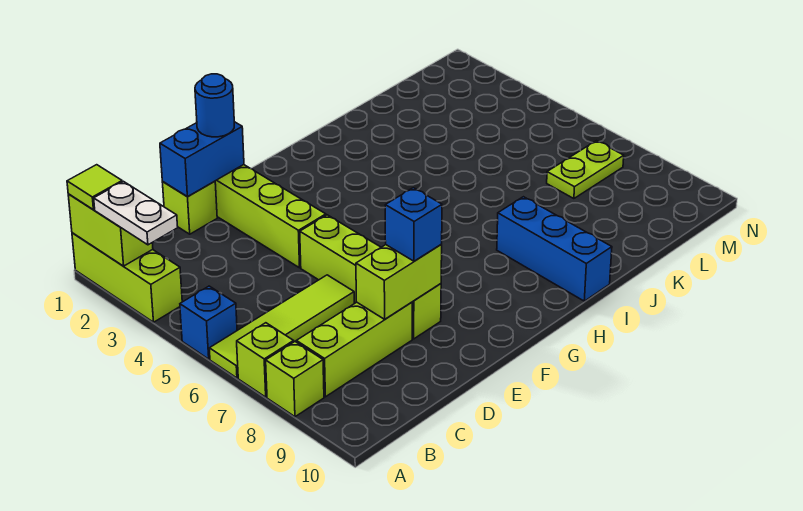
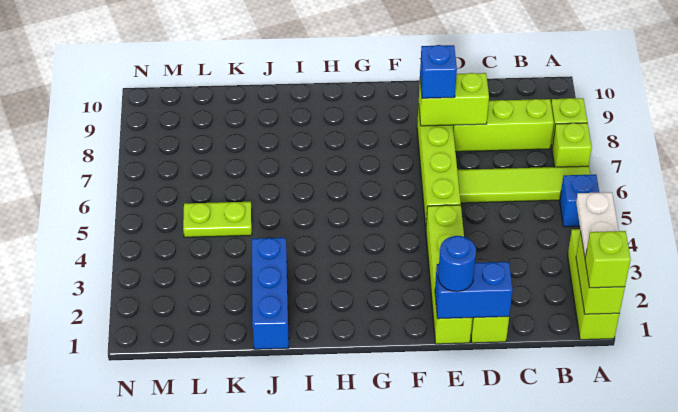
lime tile A1 level 3 -> lime brick A1 level 3
blue brick I8:I10 level 1 -> blue brick J1:J3 level 1
lime plate L7:M7 level 1 -> lime plate K5:L5 level 1

